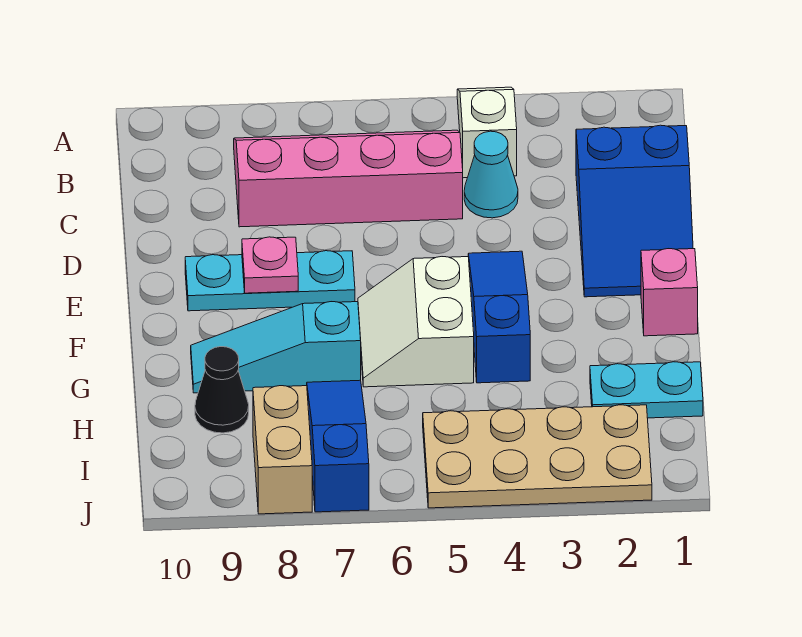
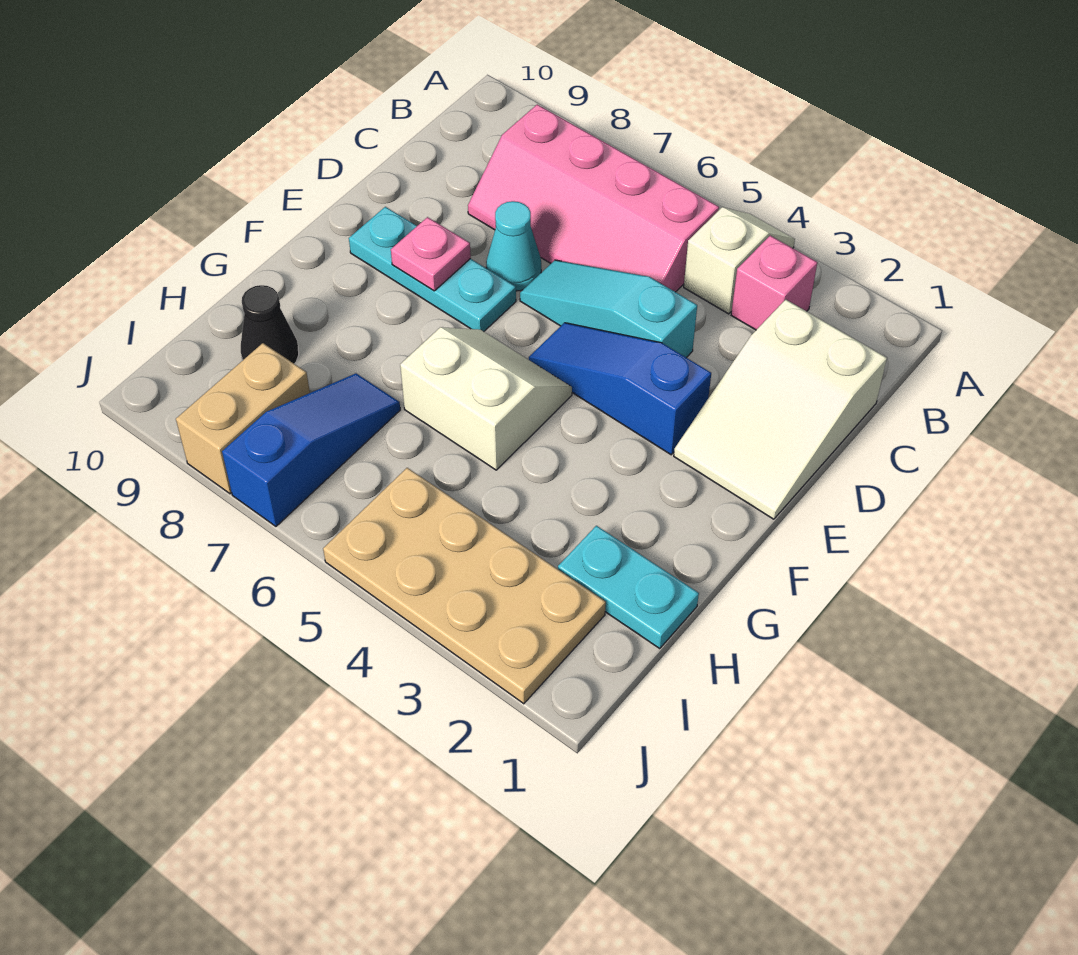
pink slope B5:C8 level 1 top C -> pink slope B5:C8 level 1 top B
blue slope C1:E2 level 1 top C -> white slope C1:E2 level 1 top C
cyan cone C4 level 1 -> cyan cone D7 level 1
blue slope E4:G4 level 1 top G -> blue slope E3:E5 level 1 top 3
pink brick F1 level 1 -> pink brick B3 level 1
white slope F5:G6 level 1 top 5 -> white slope F5:G6 level 1 top G
cyan slope G7:G9 level 1 top 7 -> cyan slope D4:D6 level 1 top 4

